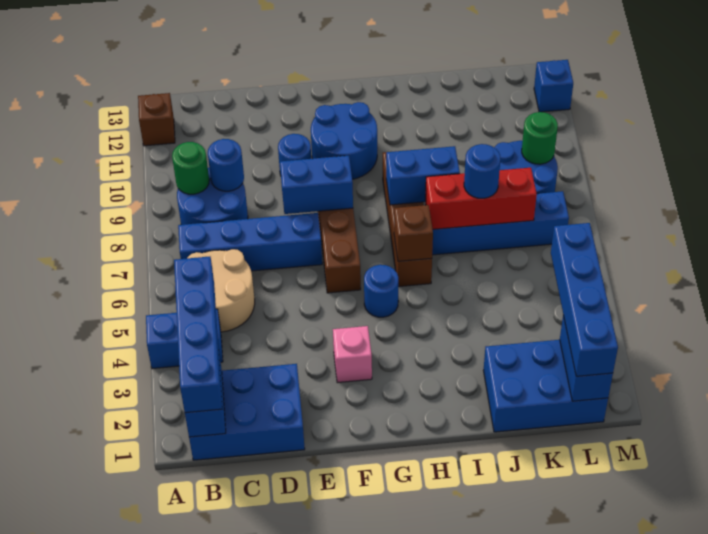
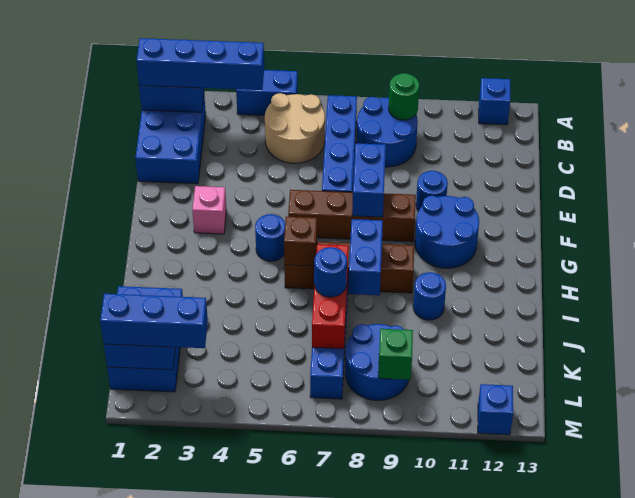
blue brick A4:B4 level 1 -> blue brick A4:A5 level 1
brown brick A12 level 1 -> blue brick A12 level 1
blue round brick C9 level 2 -> blue round brick I10 level 1
blue brick L1:L4 level 3 -> blue brick L1:L3 level 3
green round brick L9 level 2 -> green brick L9 level 2

